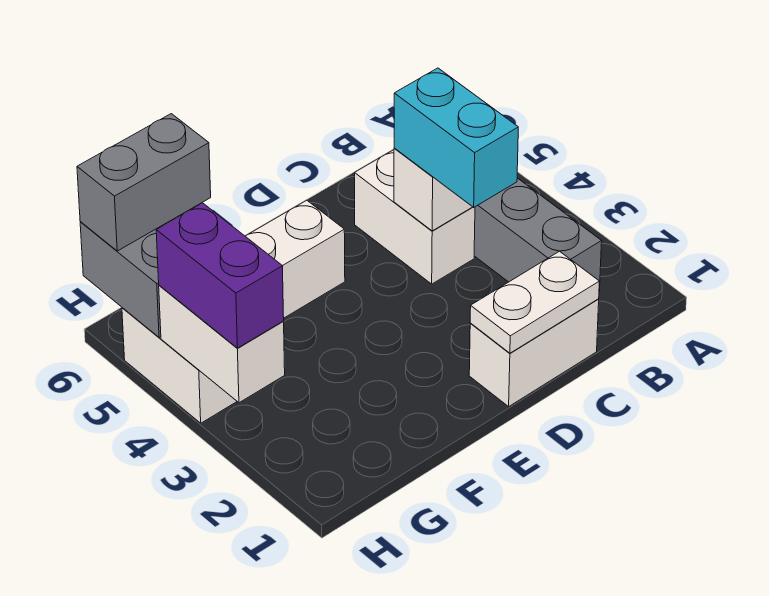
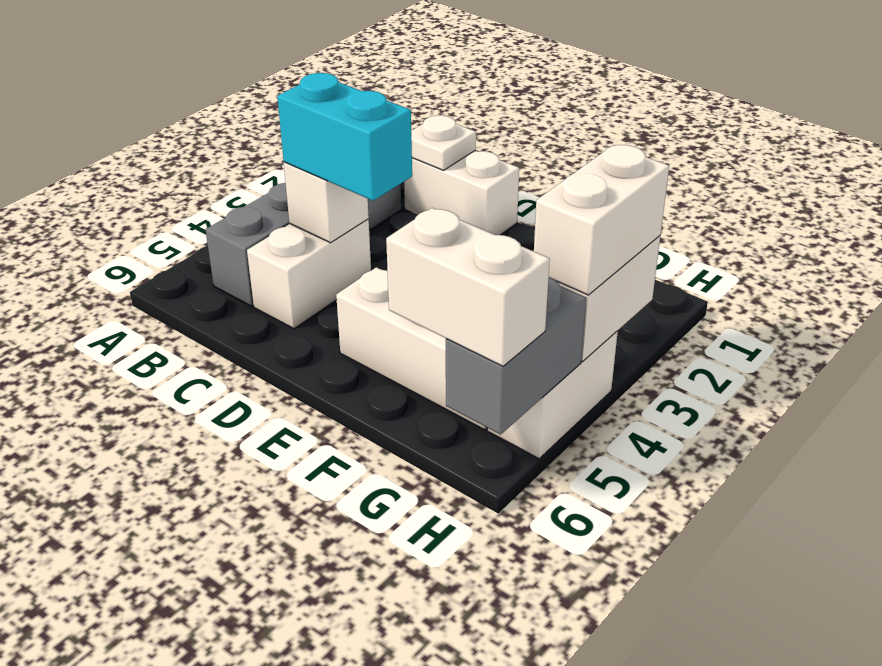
white plate C1:D1 level 2 -> white plate C1 level 2
cyan brick C3:C4 level 3 -> cyan brick C4:D4 level 3
grey brick G6:H6 level 3 -> white brick G6:H6 level 3
purple brick H3:H4 level 3 -> white brick H3:H4 level 3

